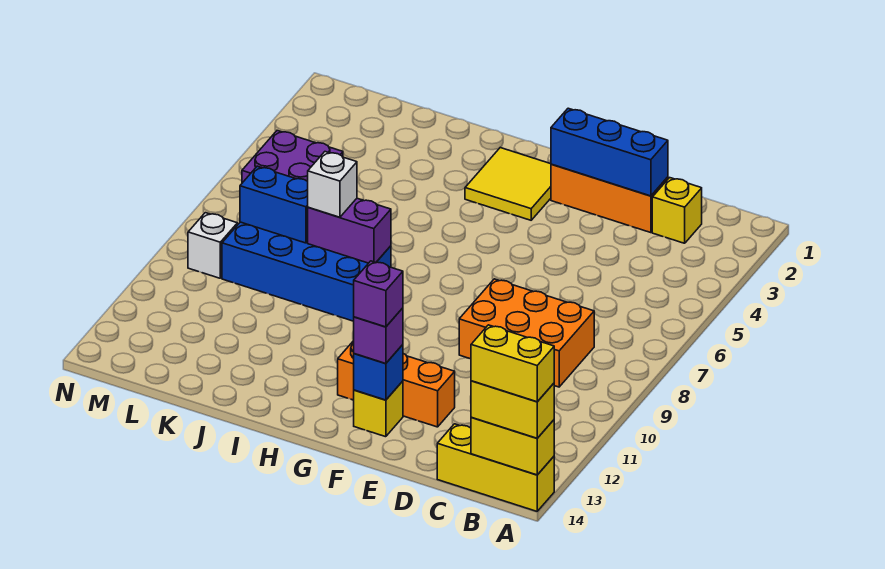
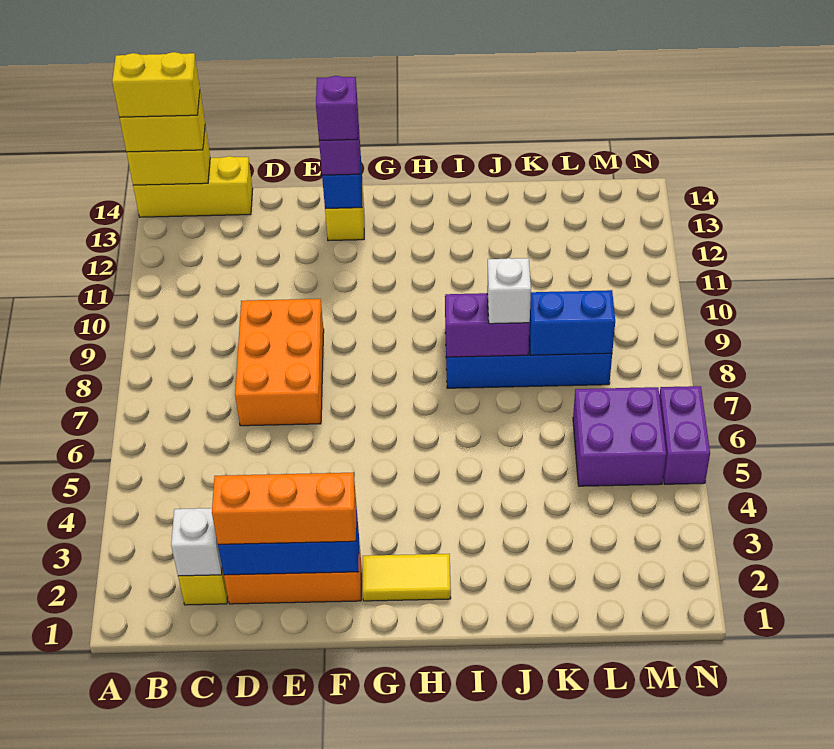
orange brick C8:E9 level 1 -> orange brick D7:E9 level 1
orange brick E12:G12 level 1 -> orange brick D2:F2 level 3
yellow tile G2:H3 level 1 -> yellow tile G2:H2 level 1
white brick M9 level 1 -> white brick C2 level 2
none -> purple brick N5:N6 level 1

